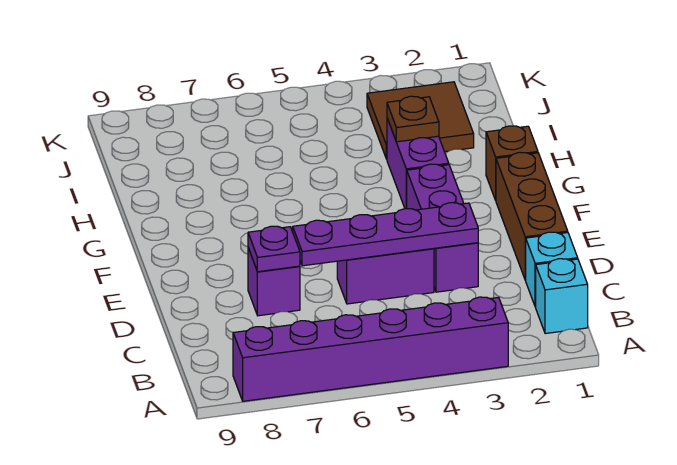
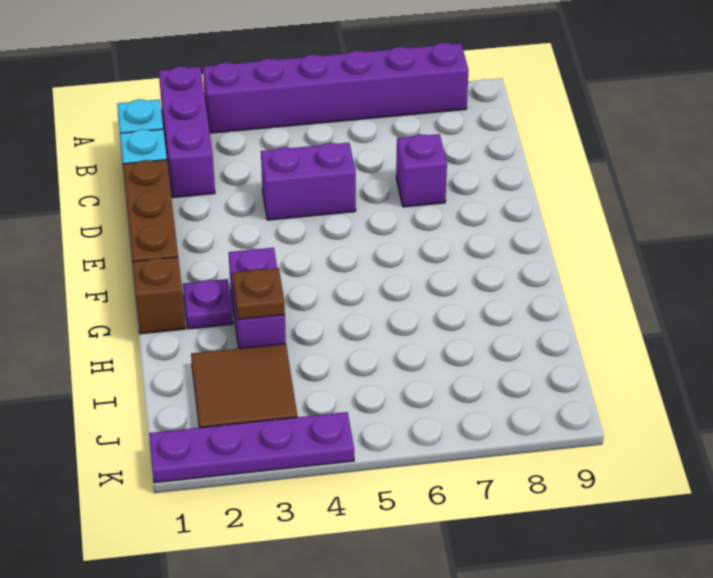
purple brick D3:F3 level 1 -> purple brick A2:C2 level 1
purple plate D3:D6 level 2 -> purple plate K1:K4 level 1
purple plate D7 level 2 -> purple plate G2 level 1

